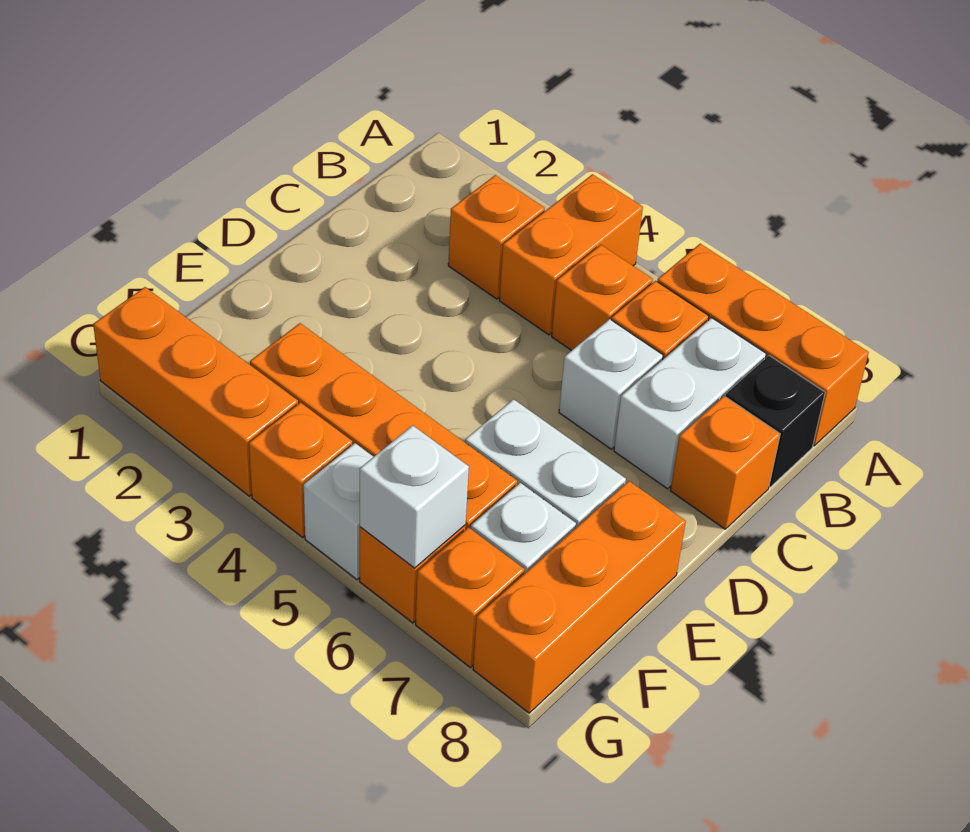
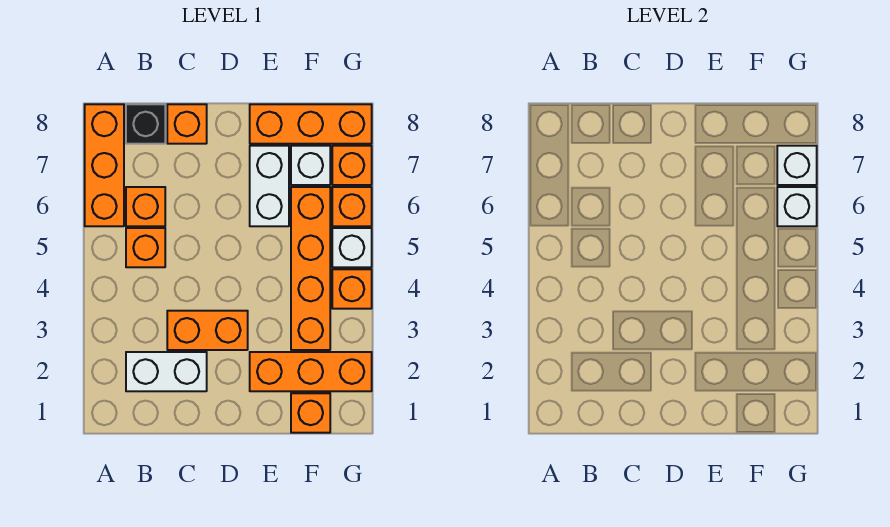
orange brick A4:B4 level 1 -> orange brick C3:D3 level 1
orange brick B3 level 1 -> orange brick F1 level 1
white brick B7:C7 level 1 -> white brick B2:C2 level 1
white brick C6 level 1 -> white brick G7 level 2
orange brick G1:G3 level 1 -> orange brick E2:G2 level 1

